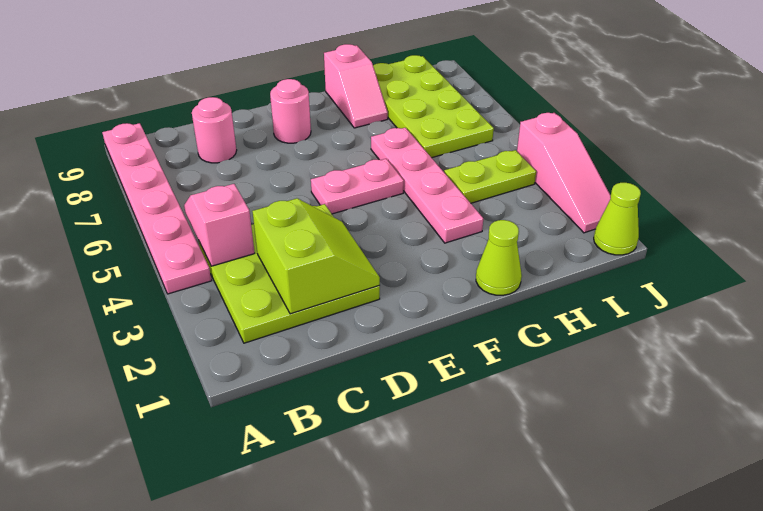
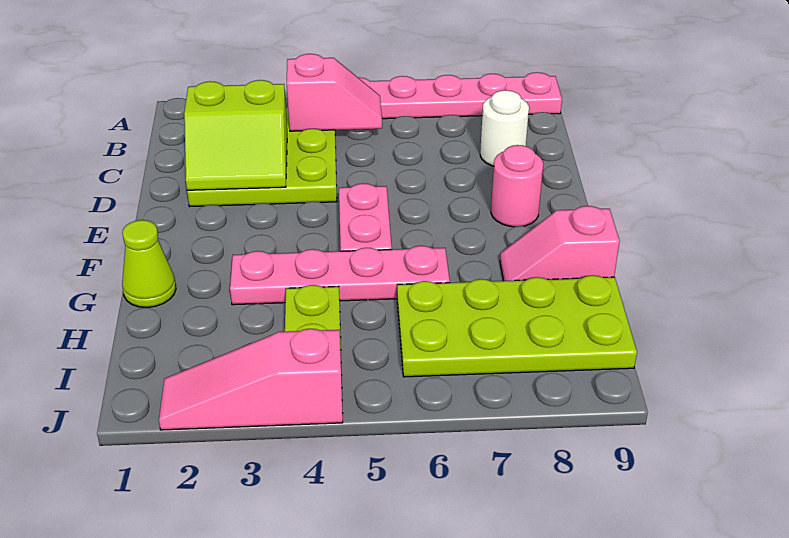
pink round brick C8 level 1 -> white round brick C8 level 1
lime cone J1 level 1 -> none

